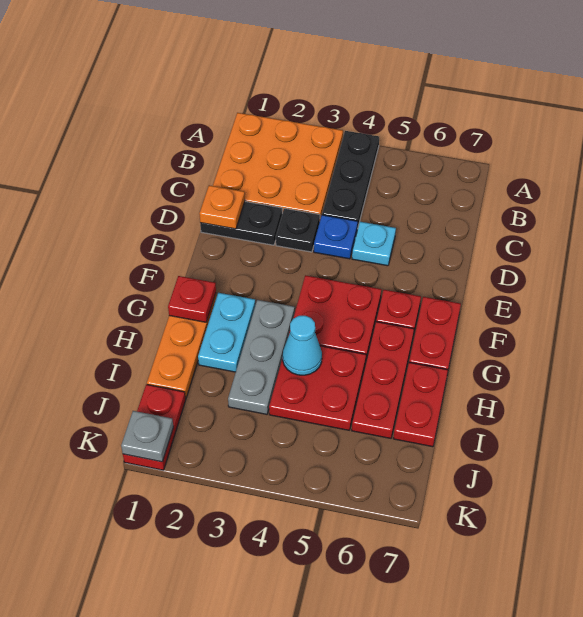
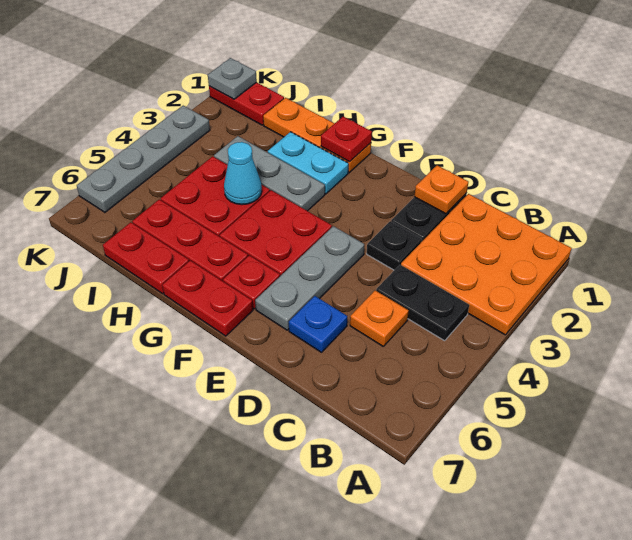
black plate A4:C4 level 1 -> black plate B4:C4 level 1
none -> orange plate C5 level 1
blue plate D4 level 1 -> blue plate D6 level 1
cyan plate D5 level 1 -> none
none -> grey plate E4:E6 level 1
none -> grey plate K3:K6 level 1

